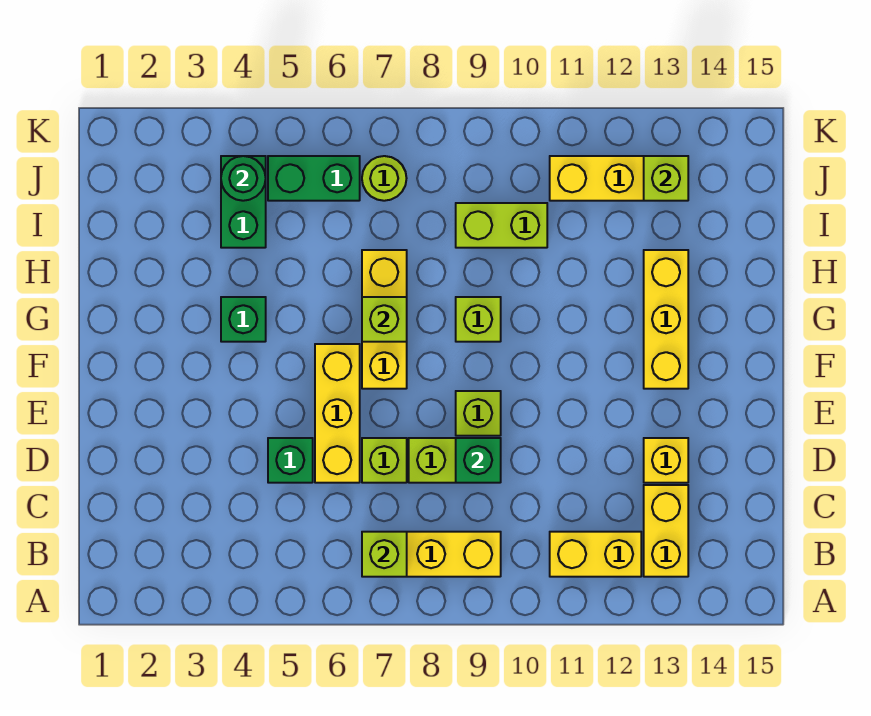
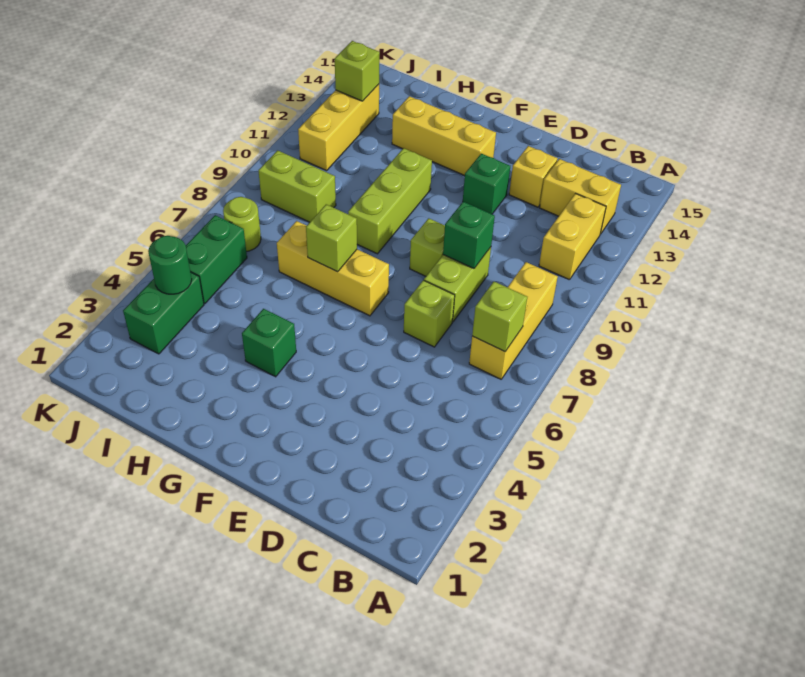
green brick D5 level 1 -> green brick E12 level 1
yellow brick D6:F6 level 1 -> none
lime brick G9 level 1 -> lime brick G9:G11 level 1
green brick I4:J4 level 1 -> green brick J3:J4 level 1
lime brick I9:I10 level 1 -> lime brick I9:J9 level 1

